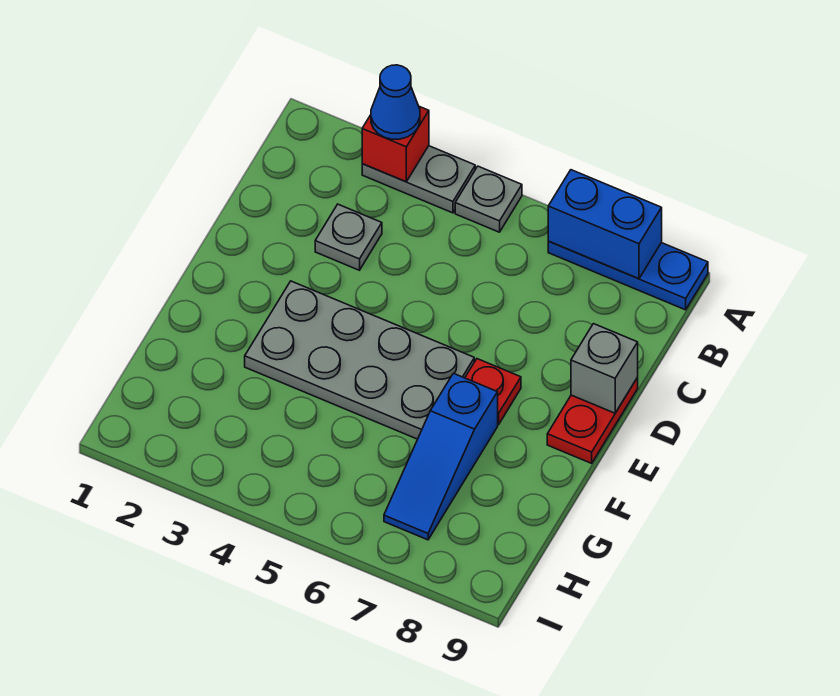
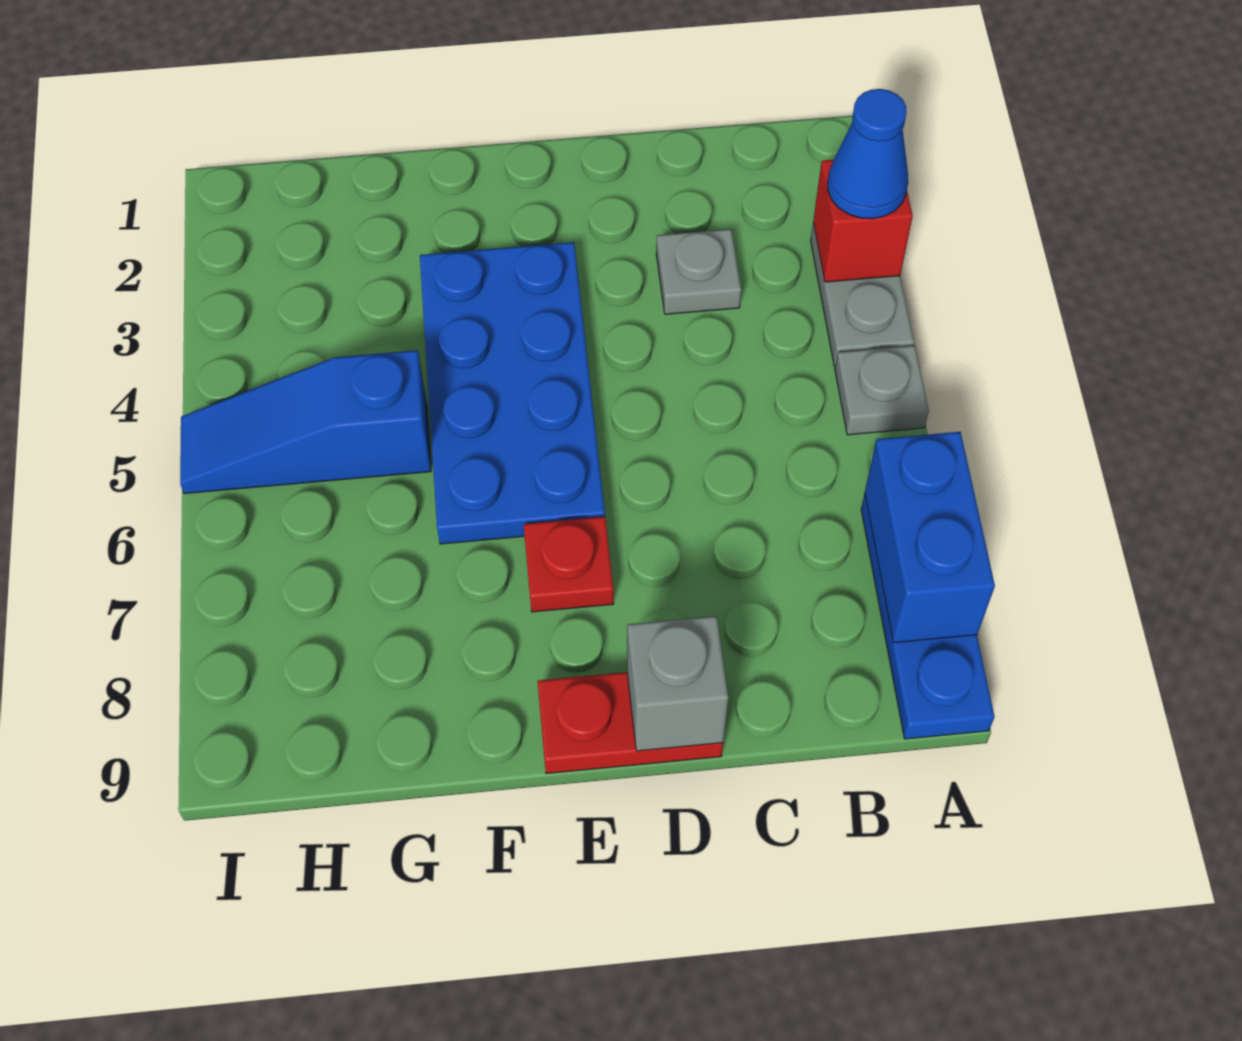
grey plate E3:F6 level 1 -> blue plate E3:F6 level 1
blue slope F7:H7 level 1 top F -> blue slope G5:I5 level 1 top G

